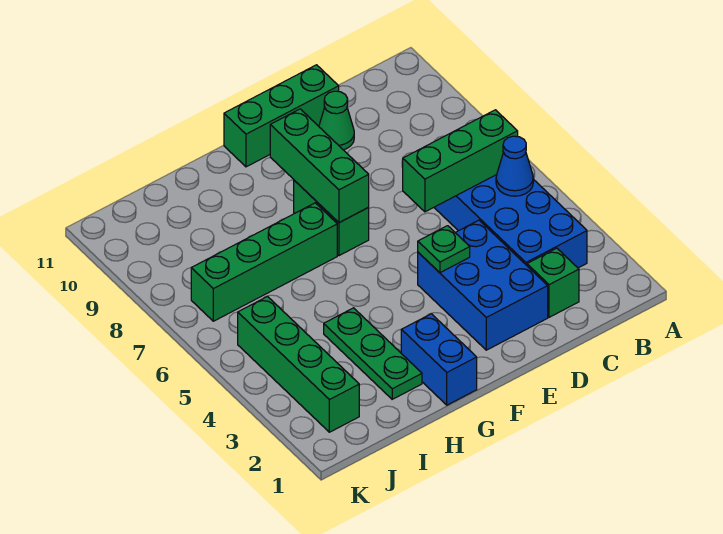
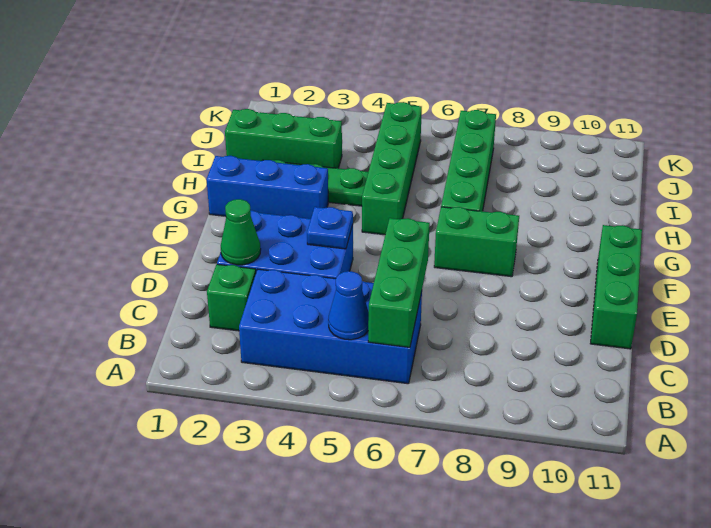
green cone D10 level 1 -> green cone D2 level 2
green plate E4 level 2 -> blue plate E4 level 2
green brick F7:F9 level 2 -> green brick I1:I3 level 1
blue brick G1:G2 level 1 -> blue brick G1:G3 level 1
green brick J2:J5 level 1 -> green brick G5:J5 level 1

